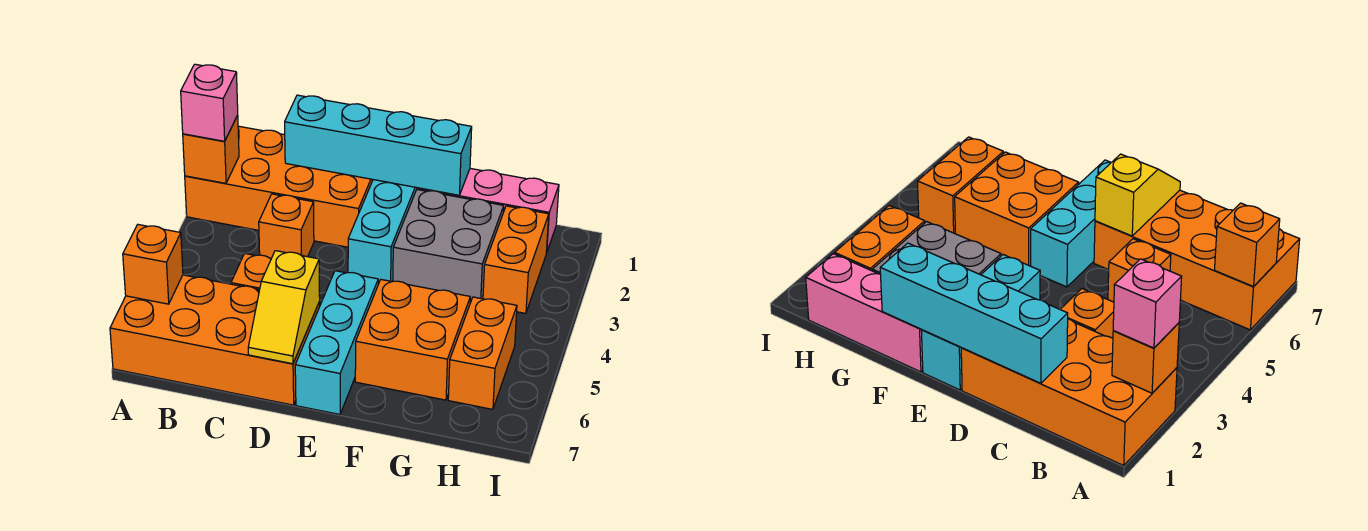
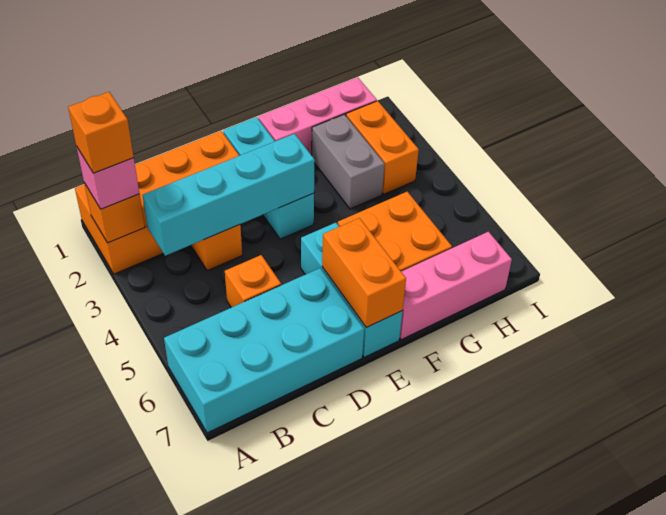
orange brick A6:D7 level 1 -> cyan brick A6:D7 level 1
orange brick A6 level 2 -> orange brick A2 level 4
cyan brick C1:F1 level 2 -> cyan brick B3:E3 level 2
yellow slope D6:D7 level 2 top 6 -> none
grey brick F2:G3 level 1 -> grey brick G2:G3 level 1
none -> pink brick F7:H7 level 1
orange brick H5:H6 level 1 -> orange brick E6:E7 level 2

